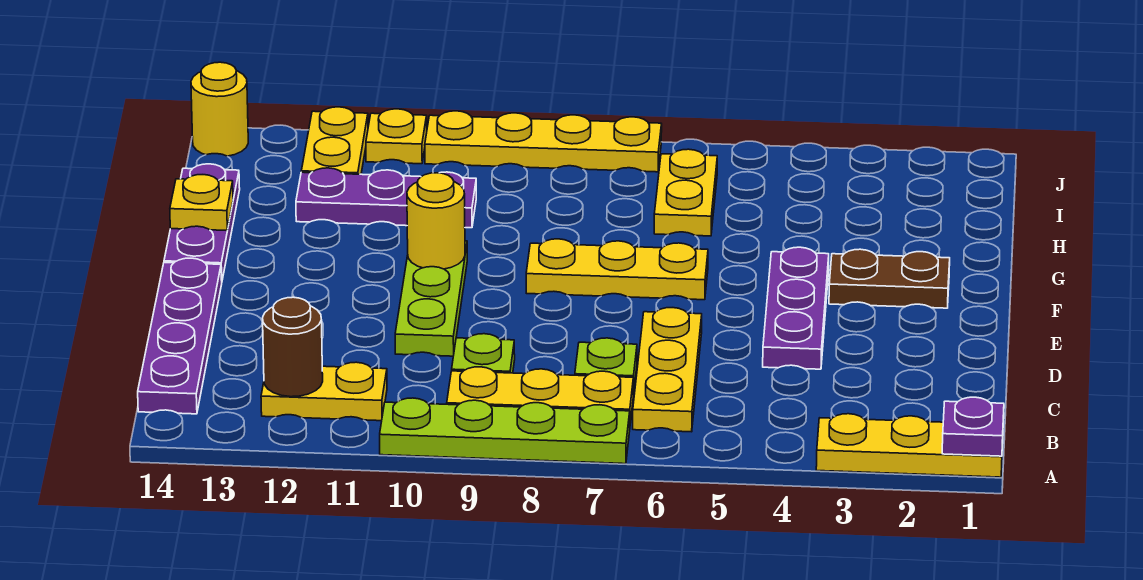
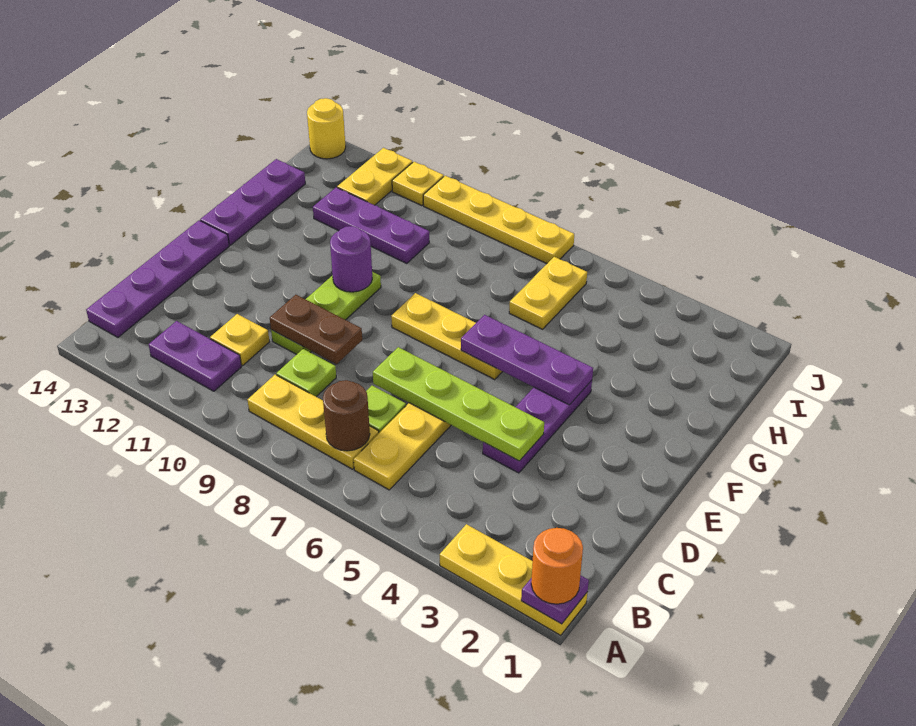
none -> orange round brick A1 level 3
lime plate A7:A10 level 1 -> lime plate D4:D7 level 2
yellow plate B11:B12 level 1 -> purple plate B11:B12 level 1
brown round brick B12 level 2 -> brown round brick B7 level 2
brown plate F2:F3 level 1 -> brown plate D9:D10 level 2
none -> purple plate F4:F6 level 2
yellow round brick F10 level 2 -> purple round brick F10 level 2
yellow plate G14 level 2 -> yellow plate C11 level 1

